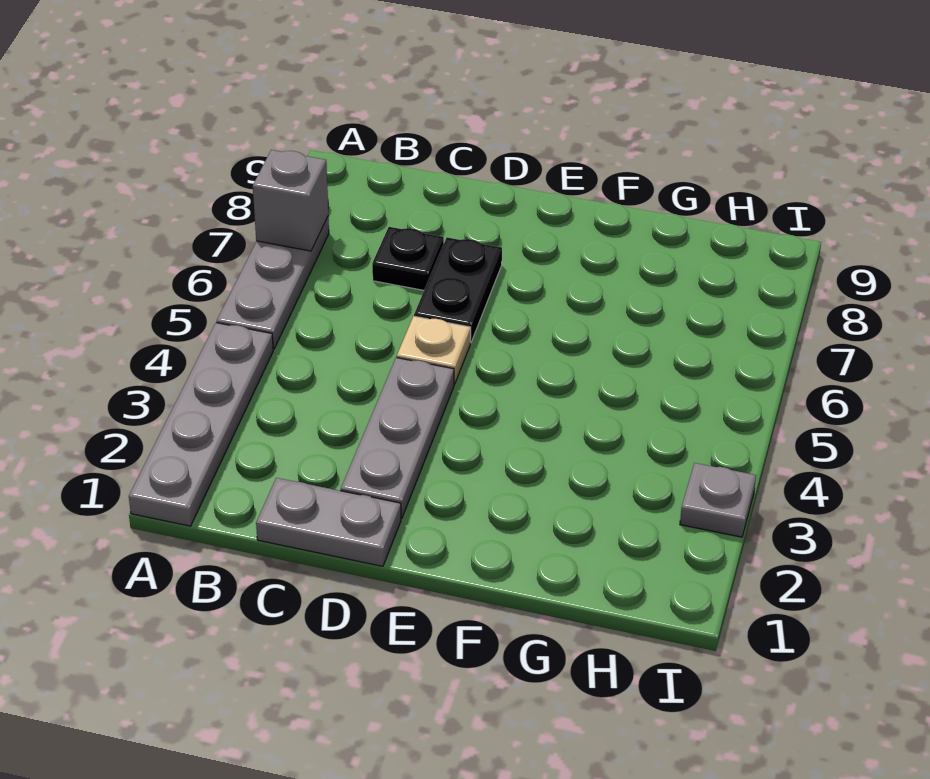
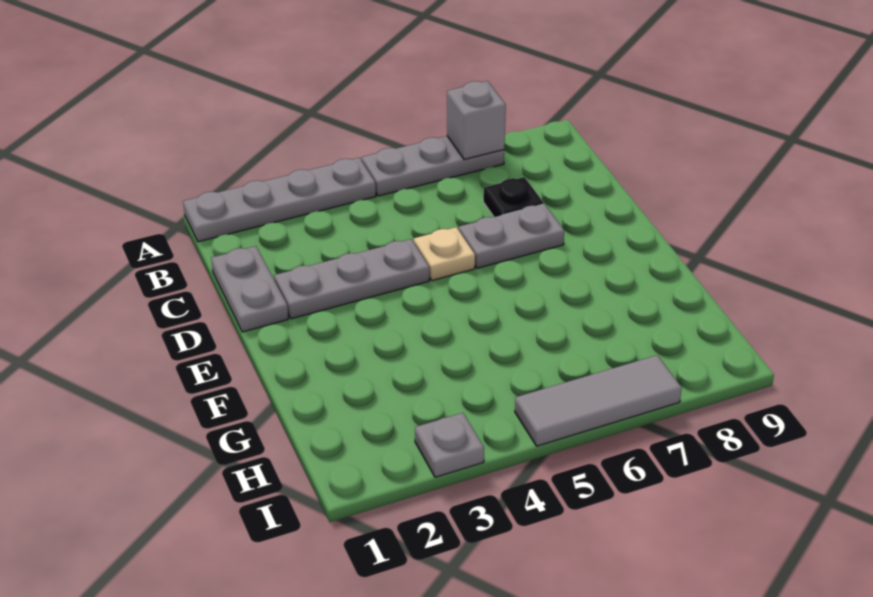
black plate D6:D7 level 1 -> grey plate D6:D7 level 1
none -> grey tile I5:I7 level 1

